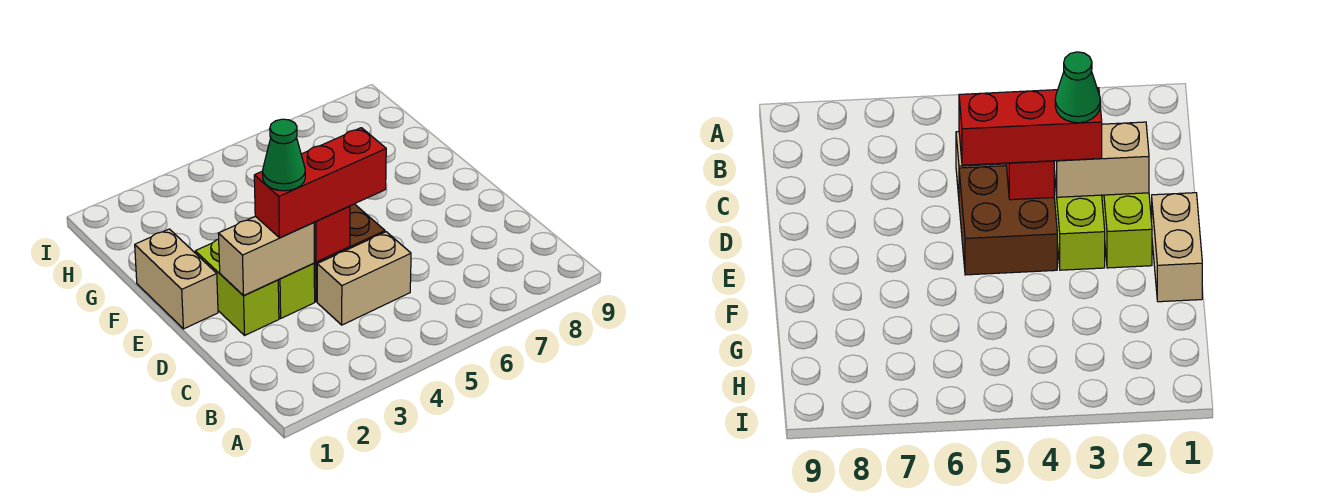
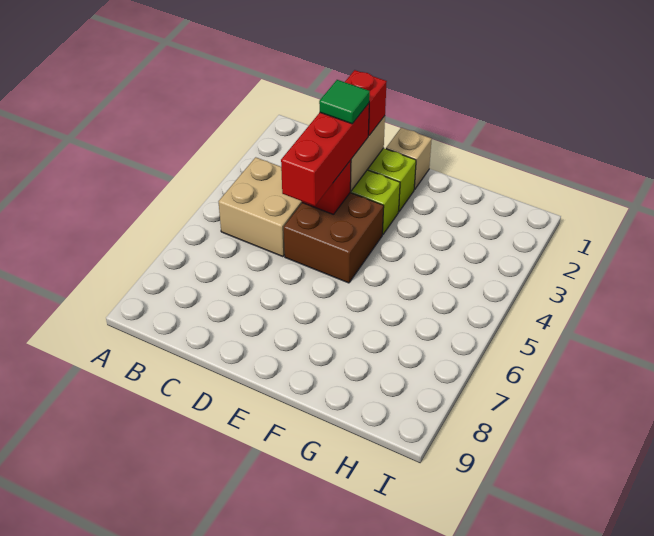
tan brick C4:C5 level 1 -> tan brick B4:C5 level 1
none -> red brick D2 level 3
green cone D3 level 4 -> green tile D3 level 4
tan brick E1:F1 level 1 -> tan brick E1 level 1

